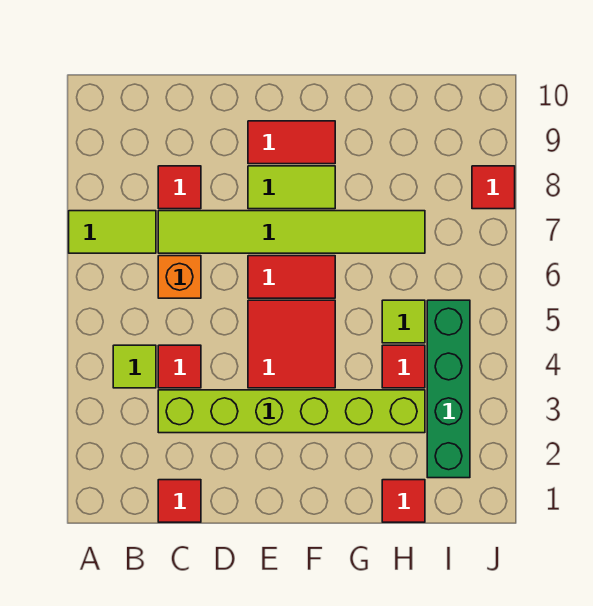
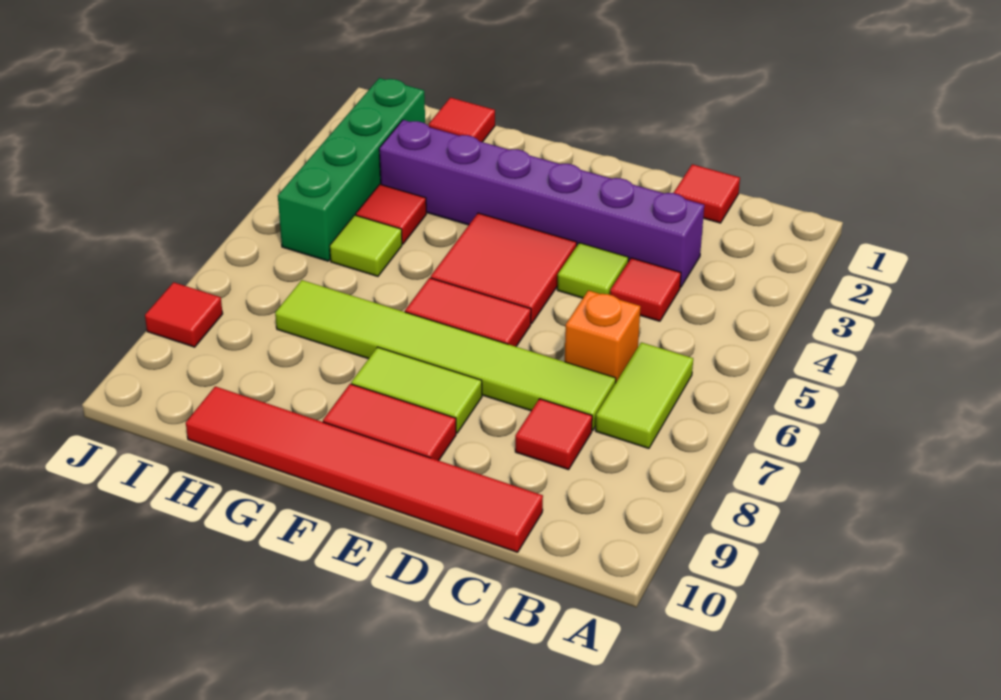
lime tile A7:B7 level 1 -> lime tile B6:B7 level 1
lime tile B4 level 1 -> lime tile D4 level 1
lime brick C3:H3 level 1 -> purple brick C3:H3 level 1
none -> red tile C10:H10 level 1

